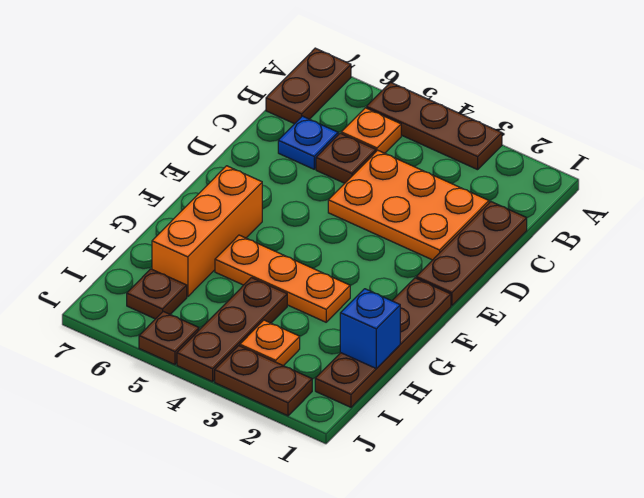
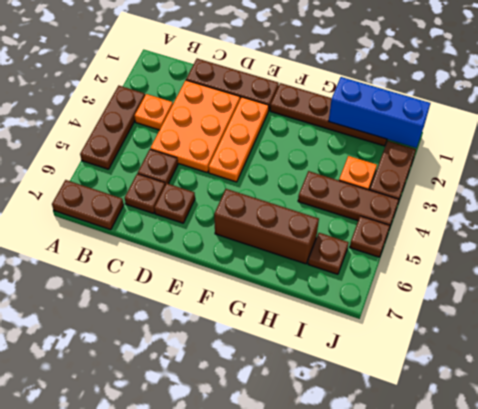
orange plate B5 level 1 -> orange plate B3 level 1
blue plate C6 level 1 -> brown plate C6 level 1
none -> brown plate D6 level 1
orange brick F6:H6 level 1 -> brown brick F6:H6 level 1
orange plate G3:G5 level 1 -> orange plate E2:E4 level 1
blue brick H1 level 2 -> blue brick H1:J1 level 2

